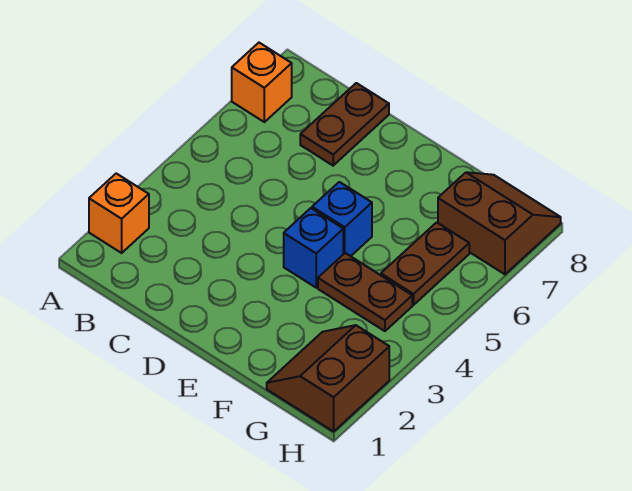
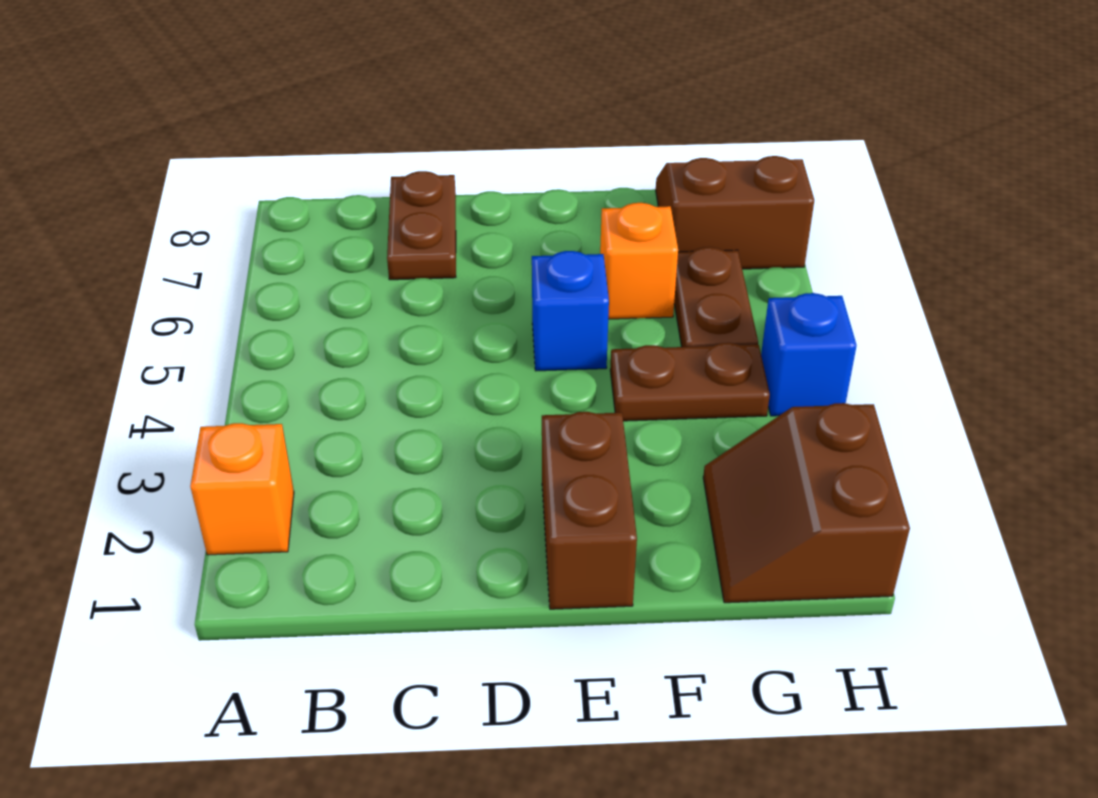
orange brick A7 level 1 -> orange brick F6 level 1
none -> brown brick E1:E2 level 1
blue brick E4 level 1 -> blue brick H4 level 1

